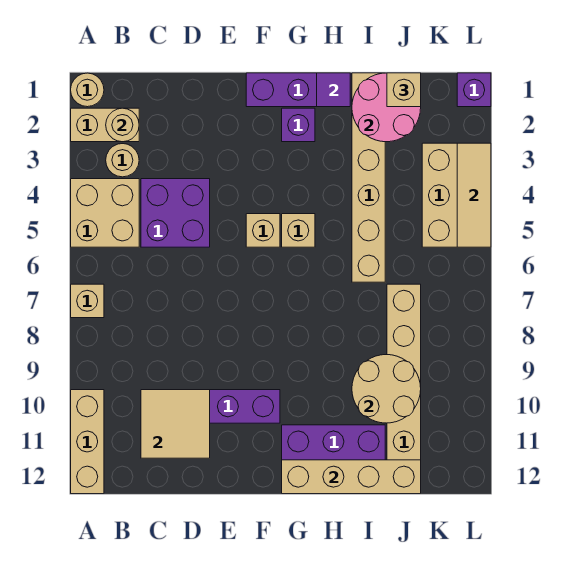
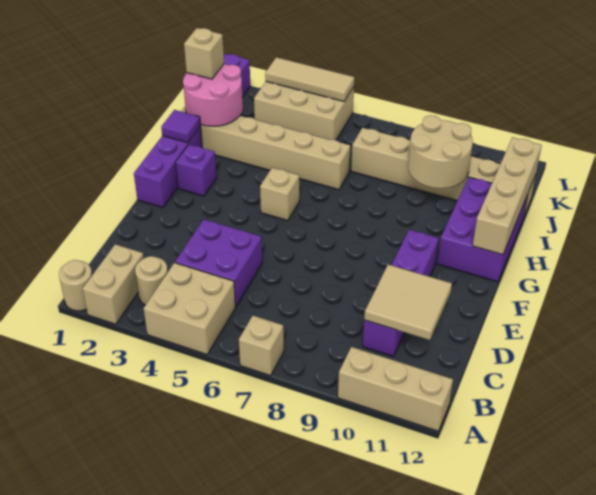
tan round brick B2 level 2 -> none
tan brick F5 level 1 -> none

